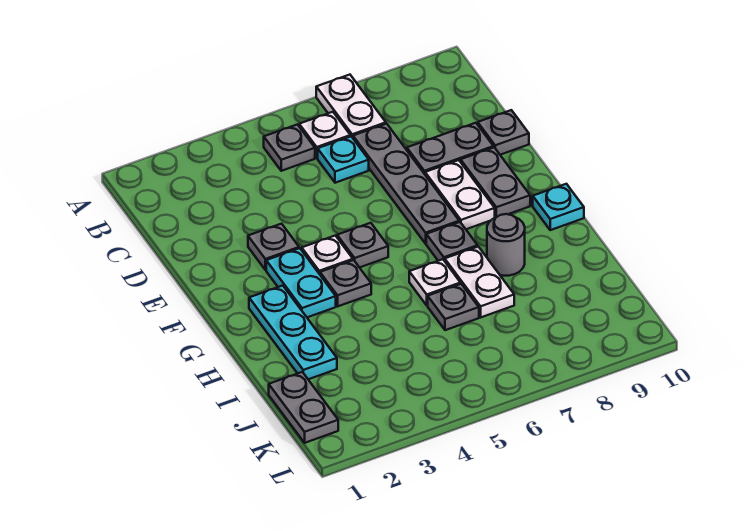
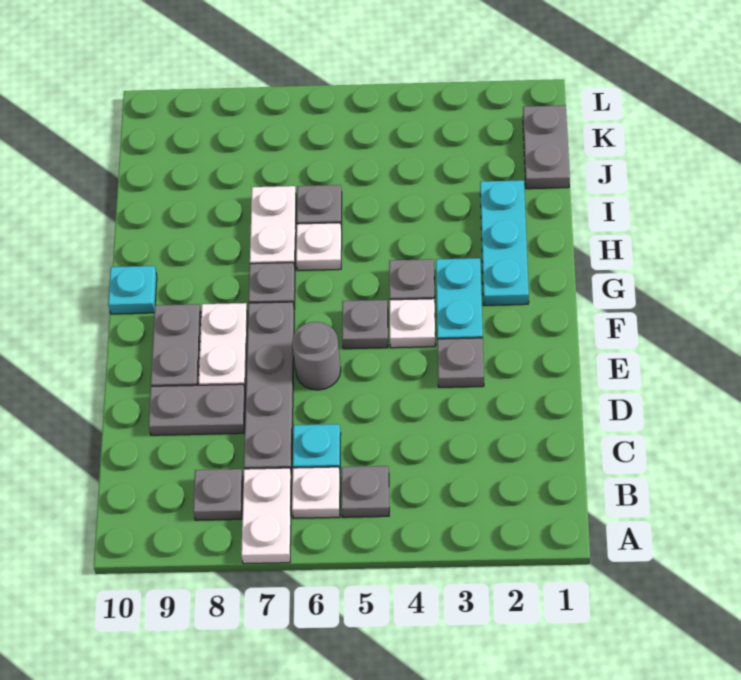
grey plate D10 level 1 -> grey plate B8 level 1
grey round brick H8 level 1 -> grey round brick E6 level 1

